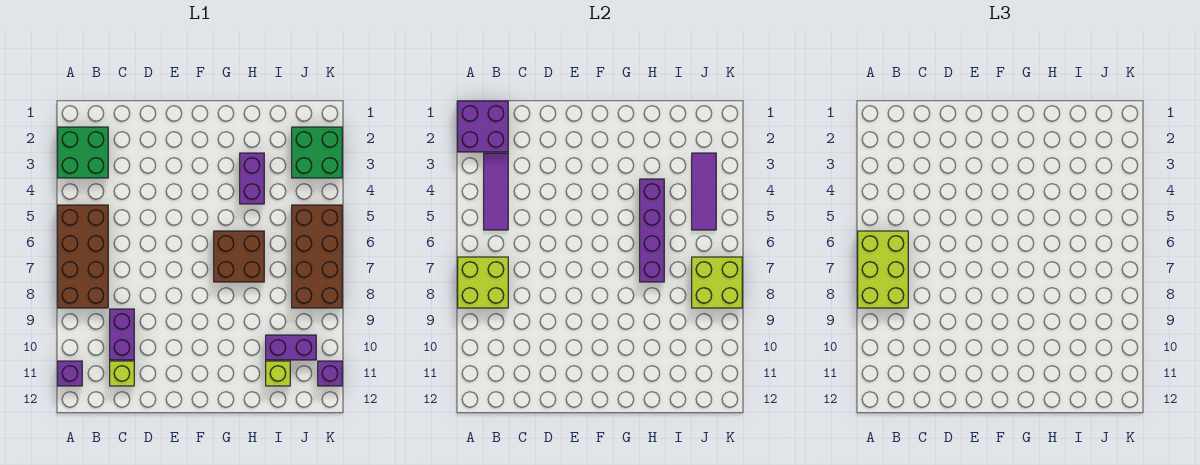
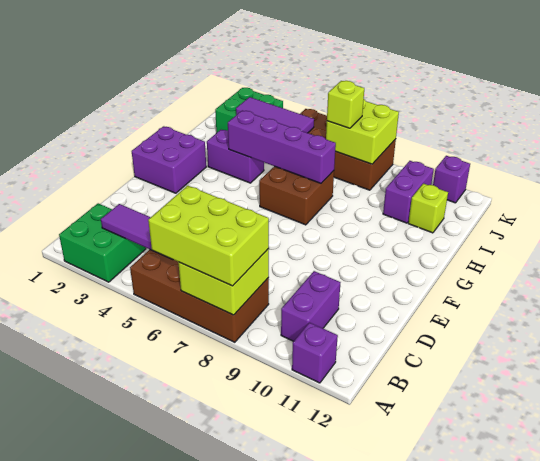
purple brick A1:B2 level 2 -> purple brick F1:G2 level 1
purple brick C9:C10 level 1 -> purple brick B10:C10 level 1
lime brick C11 level 1 -> lime brick J7 level 3

